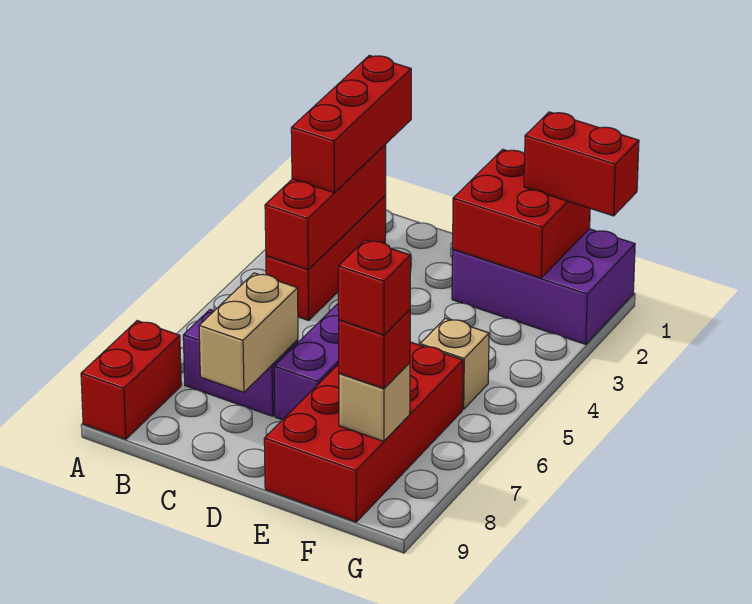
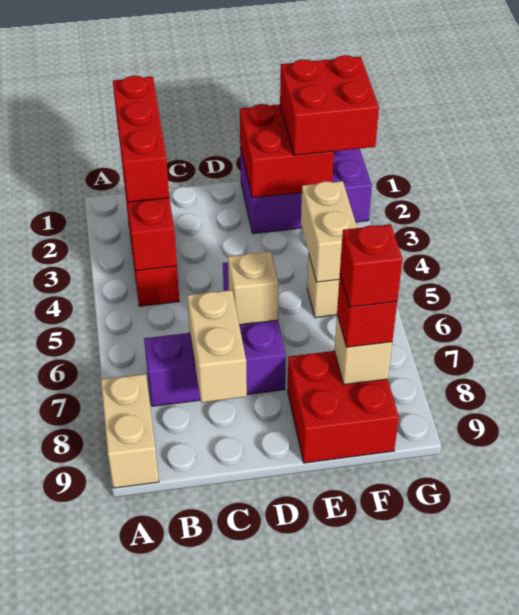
red brick A8:A9 level 1 -> tan brick A8:A9 level 1
none -> tan brick D6 level 2
red brick E6:F9 level 1 -> red brick E8:F9 level 1
red brick F1:G1 level 3 -> red brick F1:G2 level 3
none -> tan brick F4:F5 level 2

